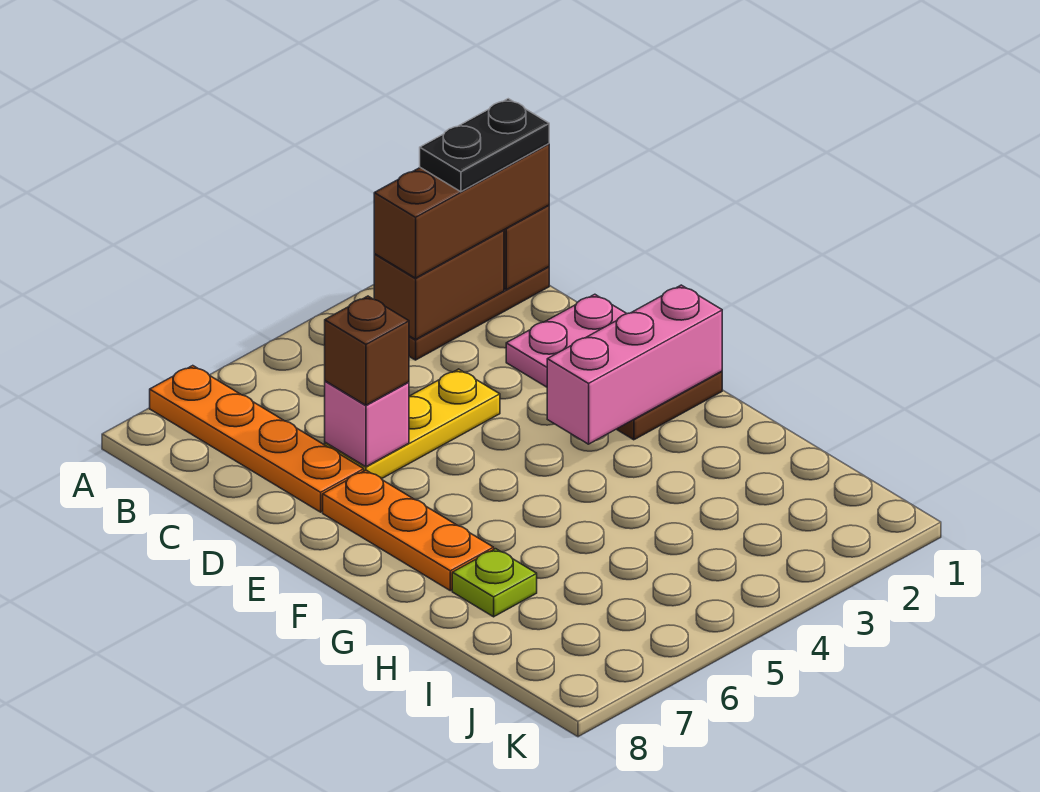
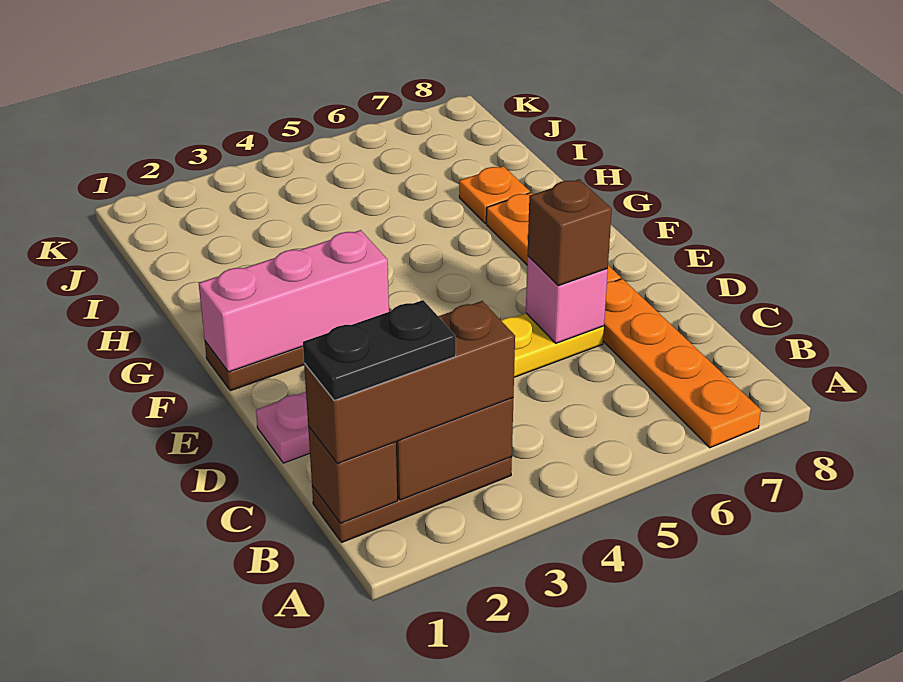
lime plate H7 level 1 -> orange plate H7 level 1

